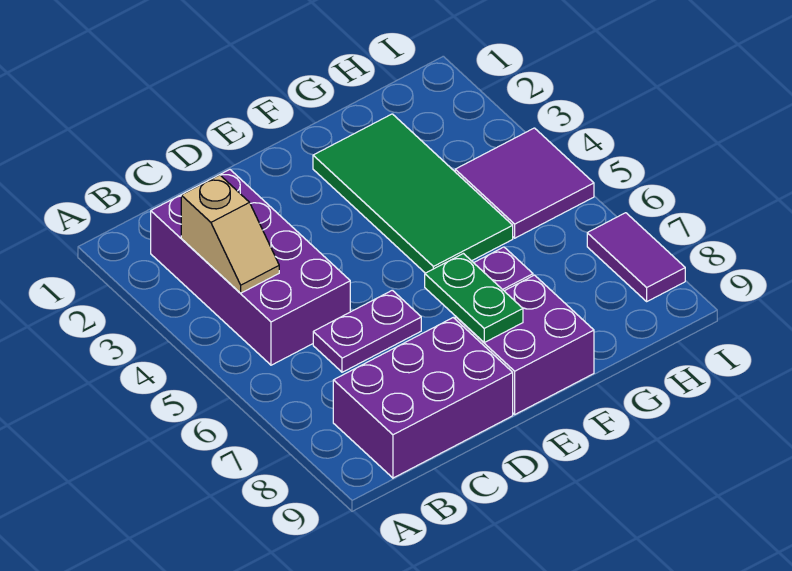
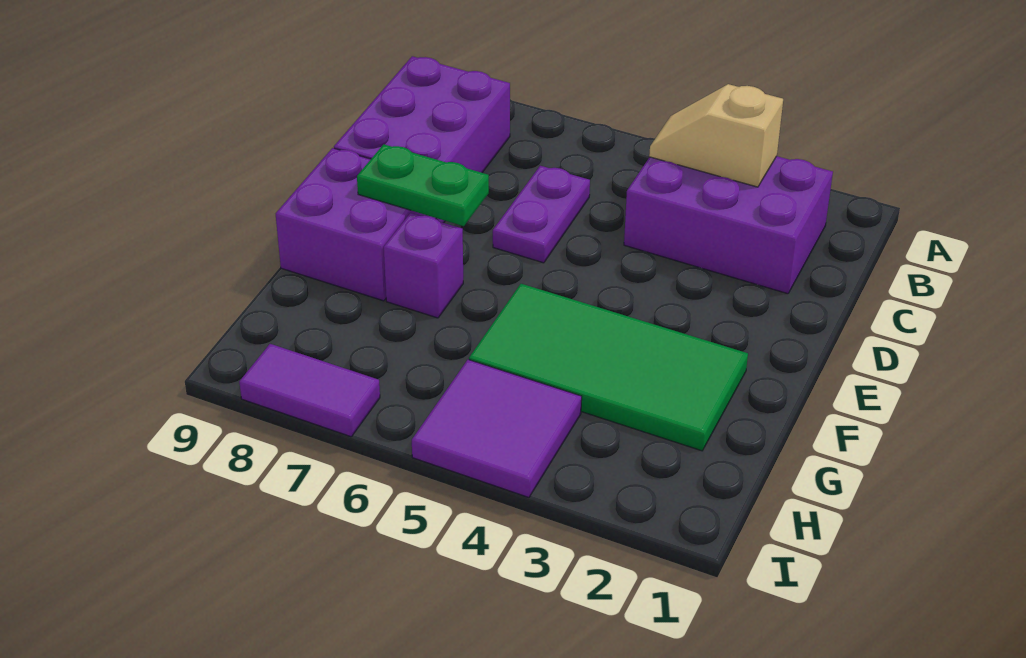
purple brick B2:C5 level 1 -> purple brick B2:C4 level 1

